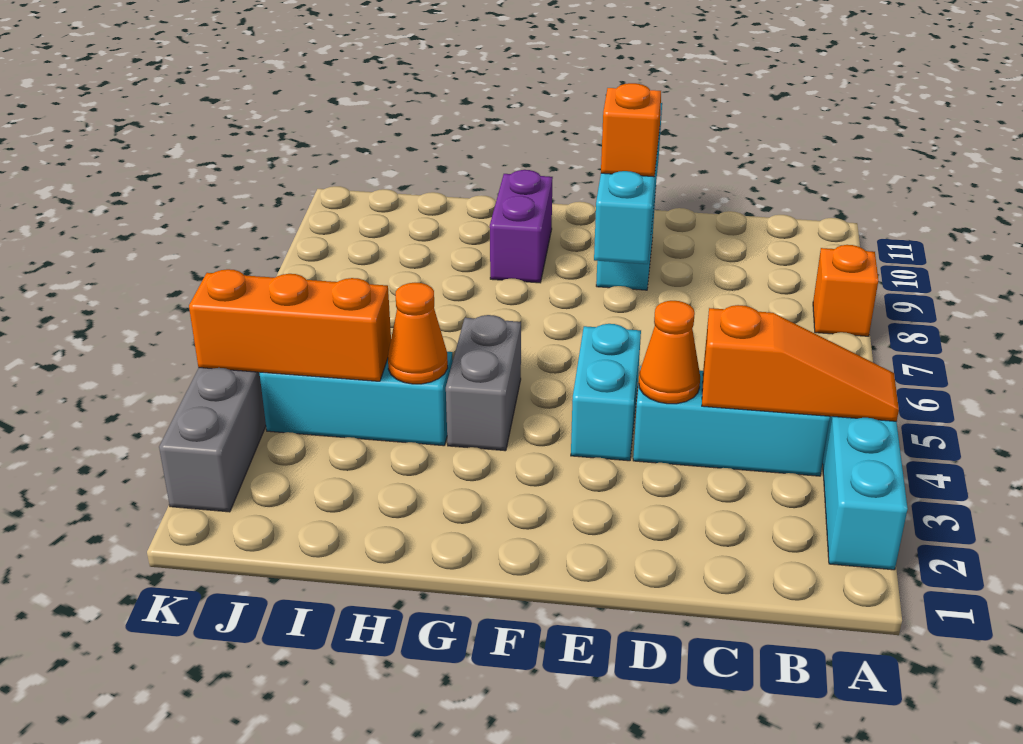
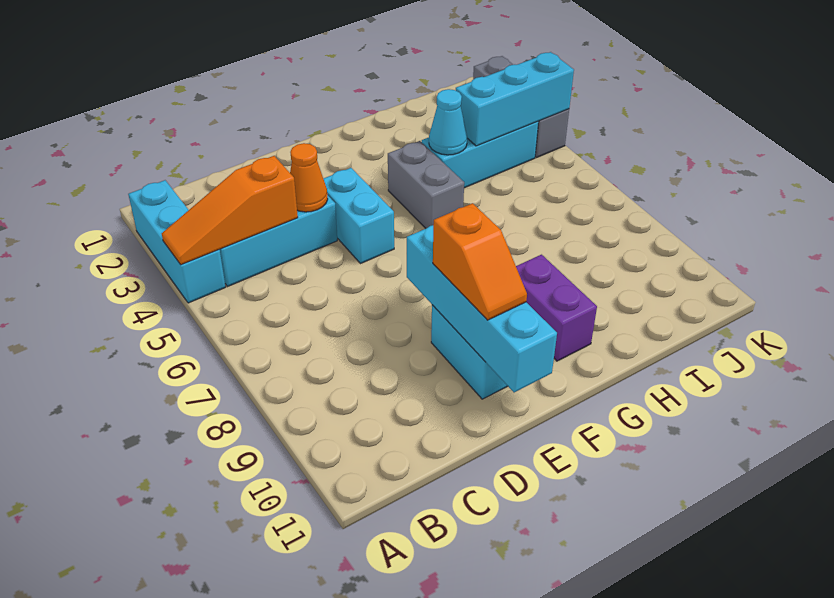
orange brick A8 level 1 -> none
orange cone H4 level 2 -> cyan cone H4 level 2
orange brick I4:K4 level 2 -> cyan brick I4:K4 level 2

